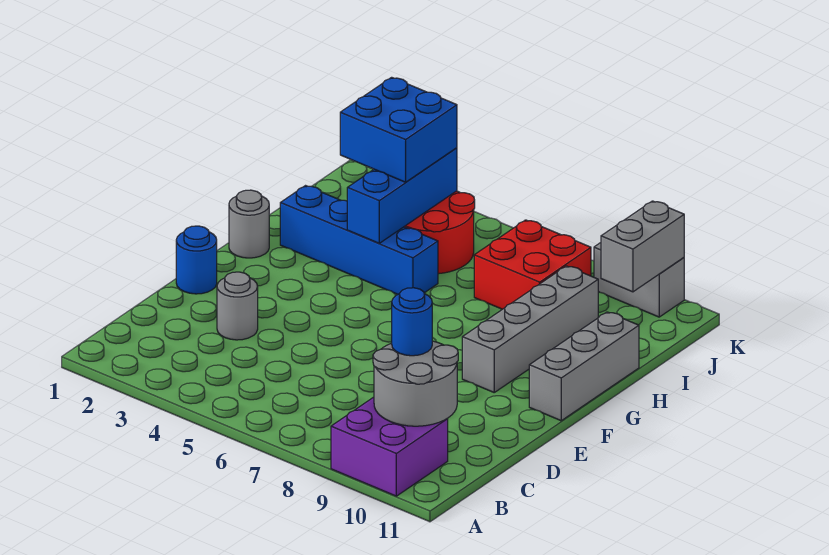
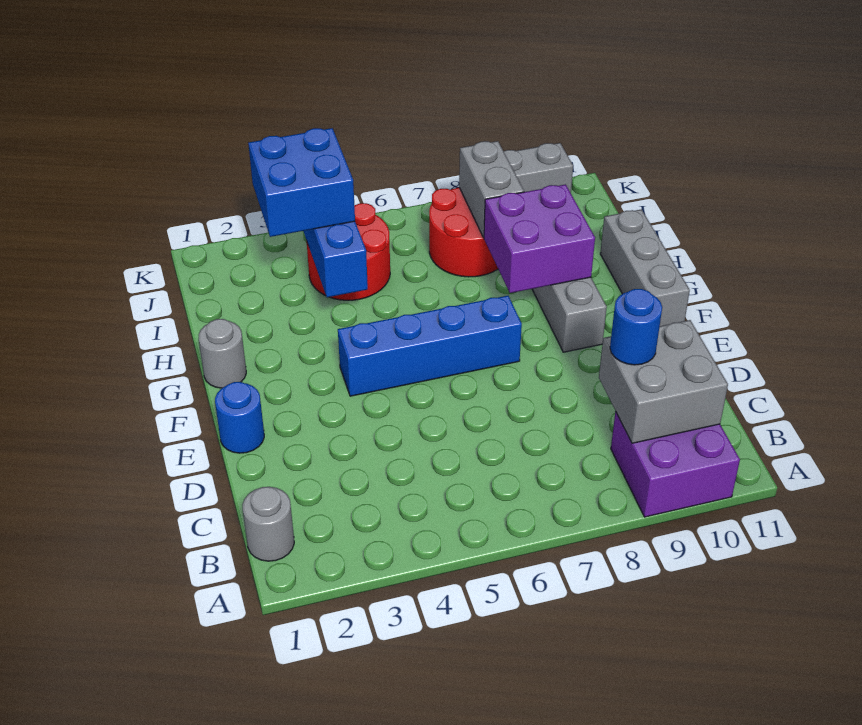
grey round brick B9:C10 level 2 -> grey brick B9:C10 level 2
grey round brick D3 level 1 -> grey round brick B1 level 1
none -> purple brick G8:H9 level 2
blue brick H2:H5 level 1 -> blue brick F4:F7 level 1
red brick I7:J8 level 1 -> red round brick I7:J8 level 1
grey brick J10:K10 level 2 -> grey brick I8:J8 level 2

